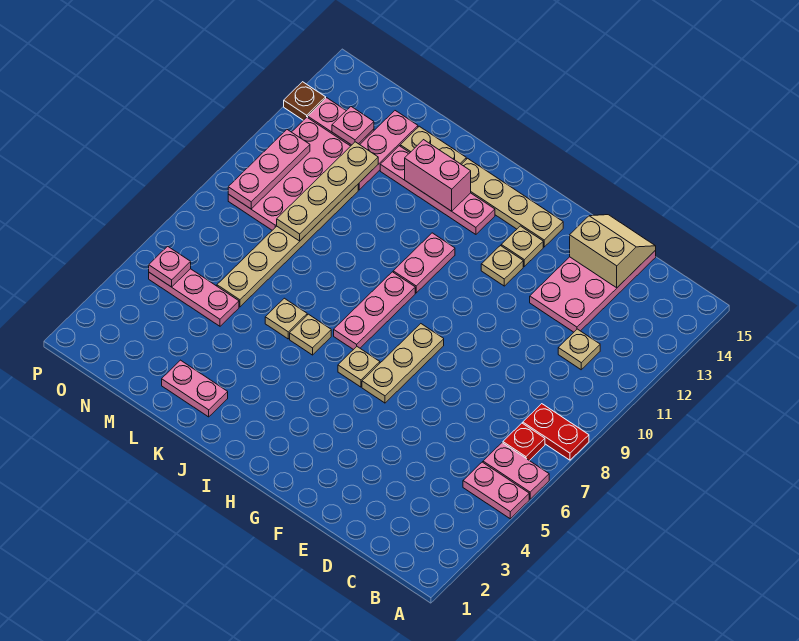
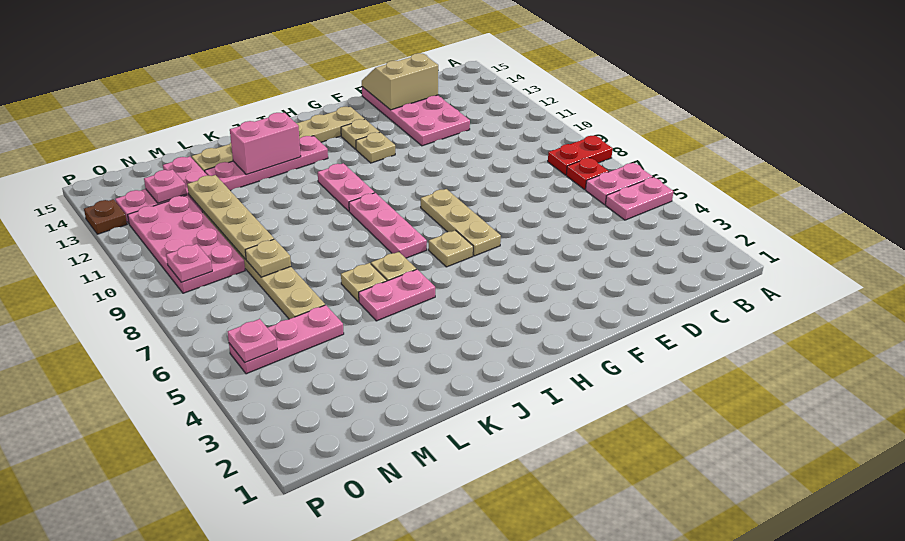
tan plate C11 level 1 -> tan plate M8 level 2
pink plate K2:L2 level 1 -> pink plate J5:K5 level 1
pink plate O9:O11 level 2 -> pink plate O9 level 2

